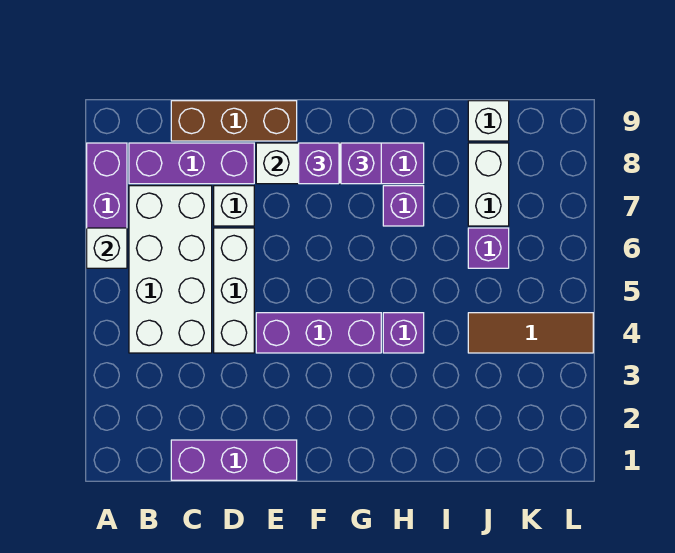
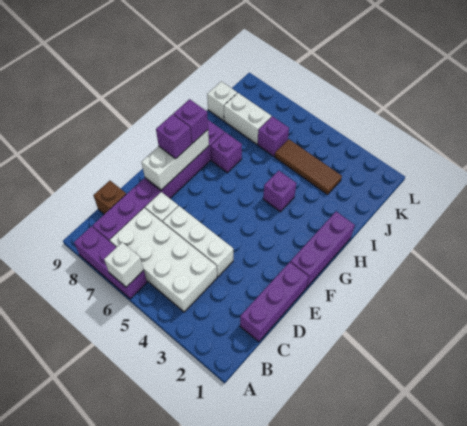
brown brick C9:E9 level 1 -> brown brick C9 level 1
purple brick E4:G4 level 1 -> purple brick F1:H1 level 1
brown tile J4:L4 level 1 -> brown tile J3:J5 level 1

